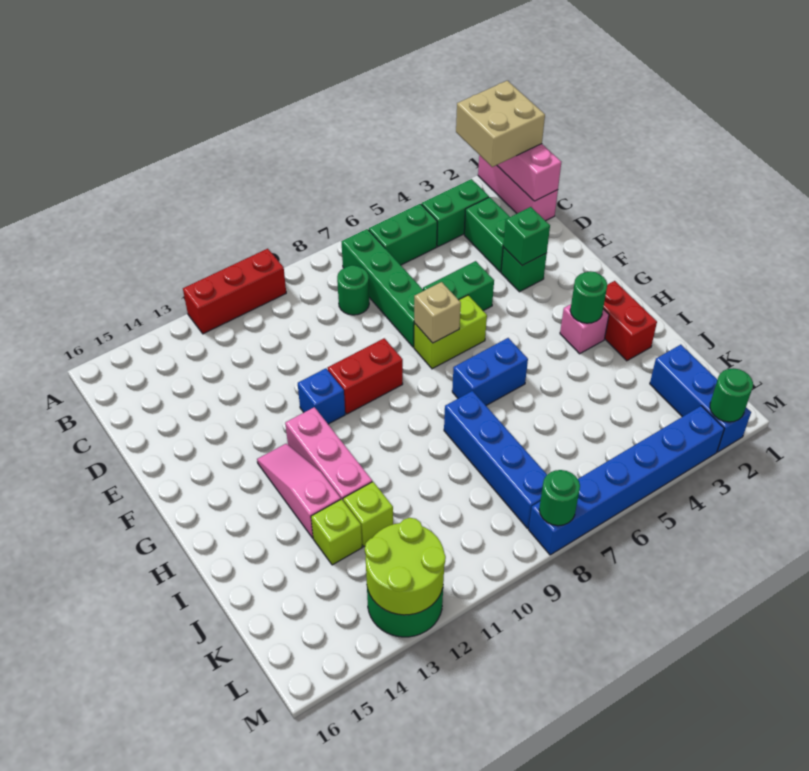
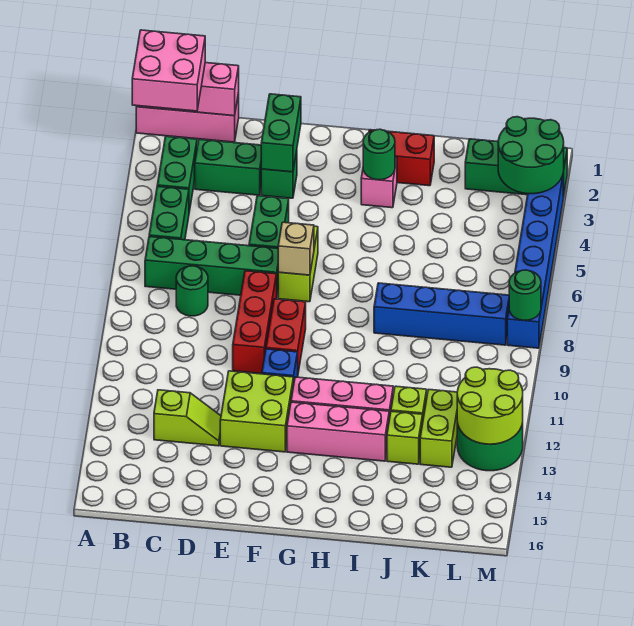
tan brick A1:B2 level 3 -> pink brick A1:B2 level 3
red brick A10:A12 level 1 -> red brick E8:E10 level 1
none -> lime slope C13:D13 level 1 top C
green brick E3 level 2 -> green brick E2:E3 level 2
none -> lime brick E12:F13 level 1
pink slope G13:I13 level 1 top I -> pink brick G13:I13 level 1
blue brick H6:H7 level 1 -> none
blue brick K2:M2 level 1 -> green brick K2:M2 level 1
none -> lime brick K12:K13 level 1
green round brick M2 level 2 -> green round brick L2:M3 level 2

